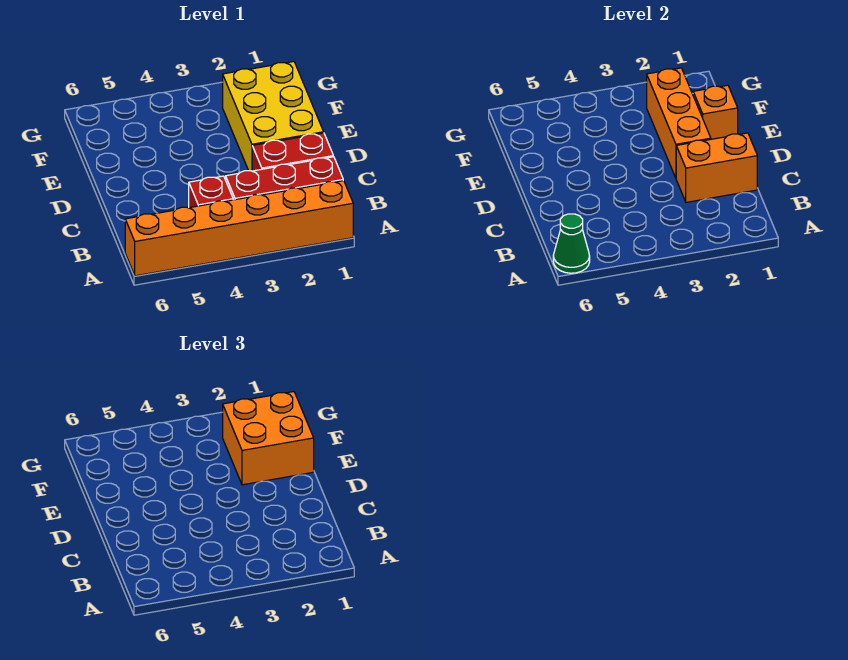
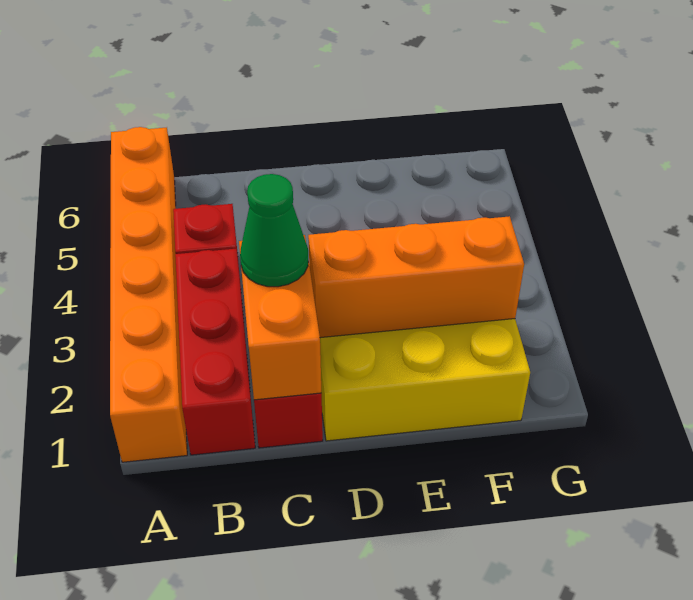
green cone A6 level 2 -> green cone C2 level 3
orange brick E1 level 2 -> none
orange brick E1:F2 level 3 -> none

